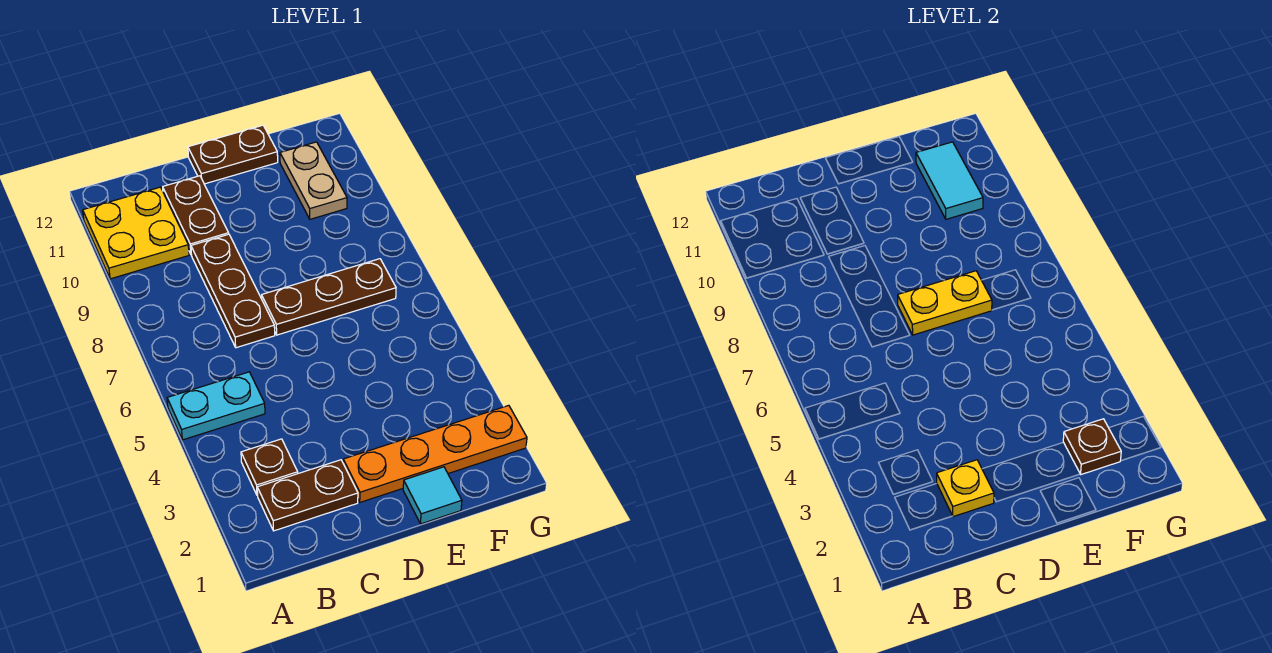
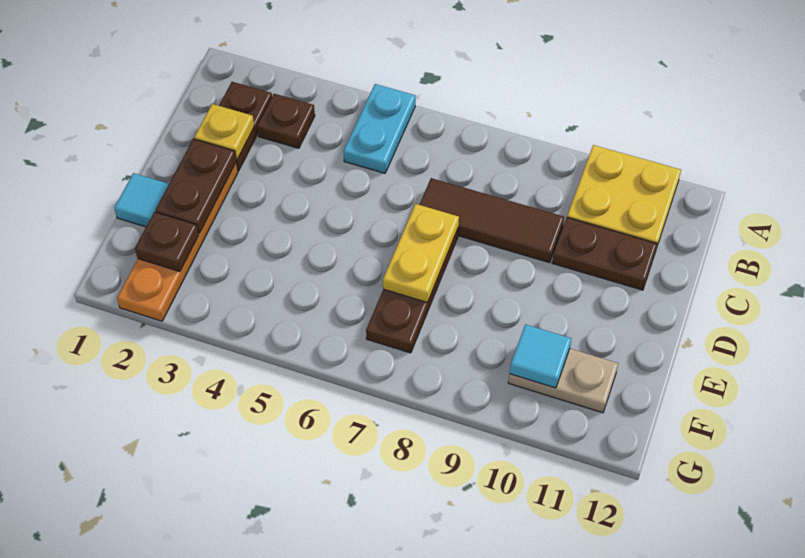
brown plate C7:C9 level 1 -> brown tile C7:C9 level 1
brown plate D12:E12 level 1 -> brown plate D2:E2 level 2
cyan tile F10:F11 level 2 -> cyan tile F10 level 2

